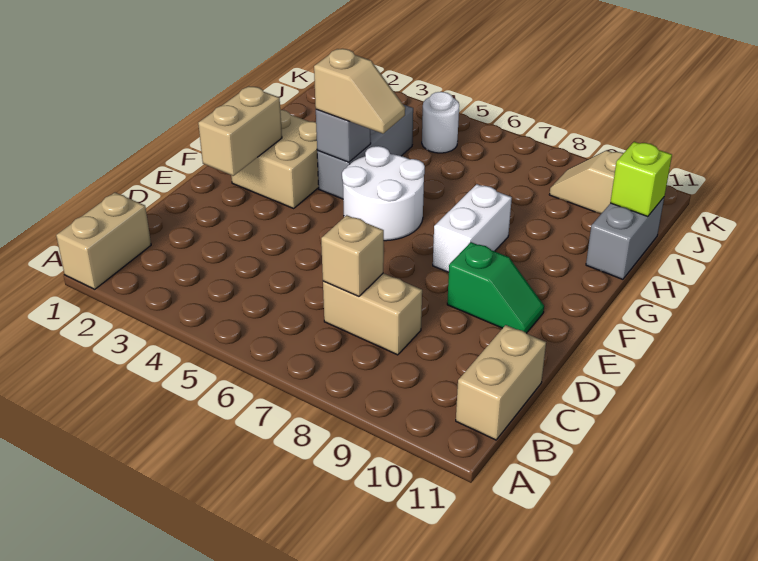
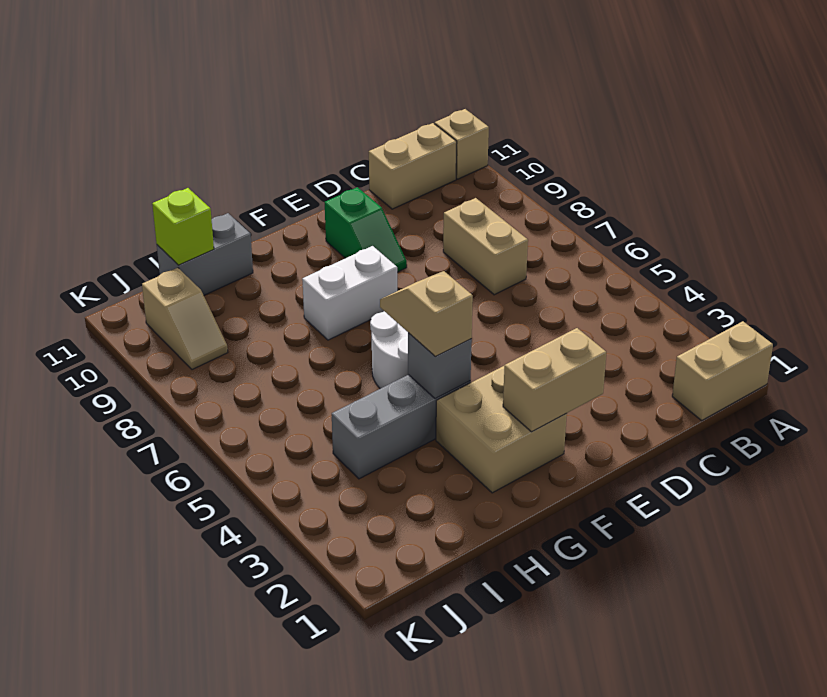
tan brick C7 level 2 -> tan brick A11 level 1
green slope E9:E10 level 1 top 9 -> green slope E9:E10 level 1 top 10
white round brick J5 level 1 -> none

